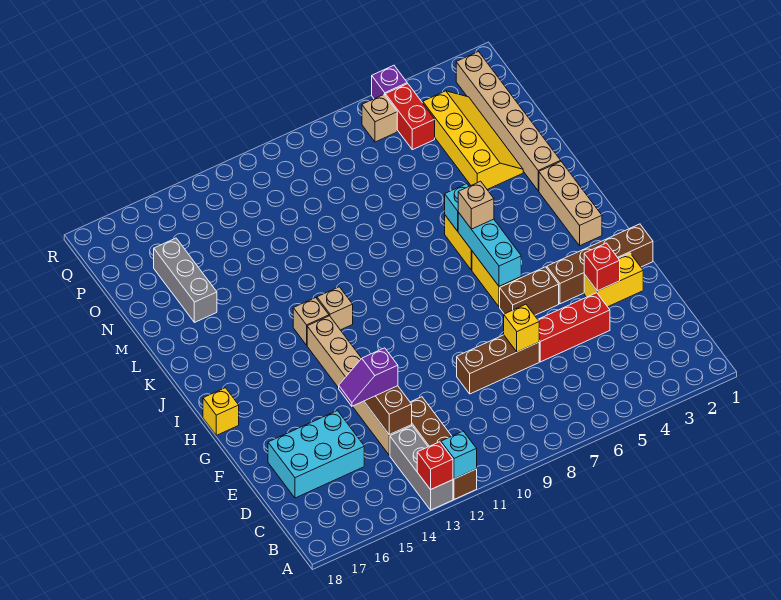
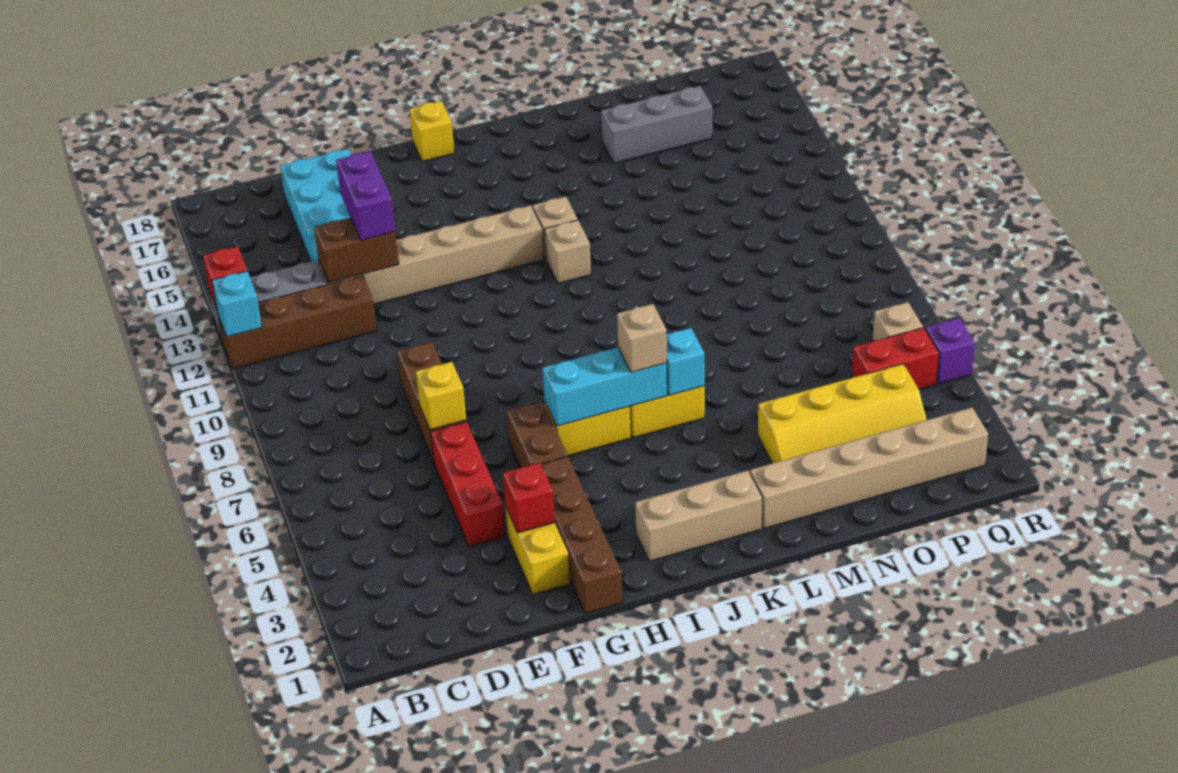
purple slope E13:E14 level 3 top 13 -> purple brick E13:E14 level 3

